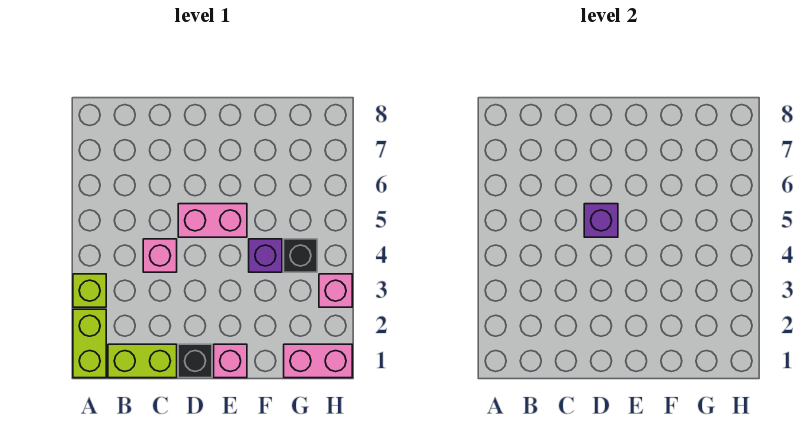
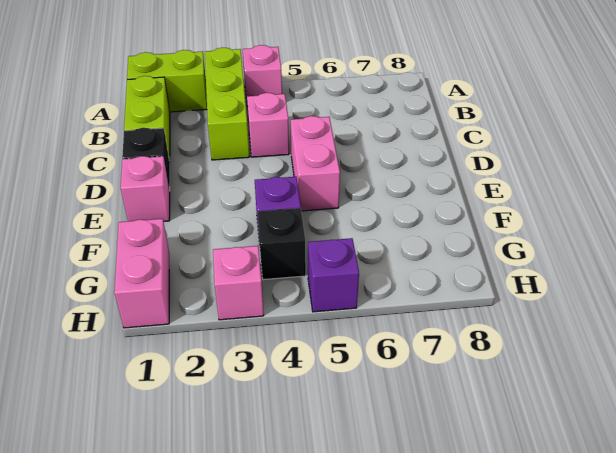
lime brick A3 level 1 -> lime brick A3:C3 level 1
none -> pink brick A4 level 1
purple brick D5 level 2 -> purple brick H5 level 1

